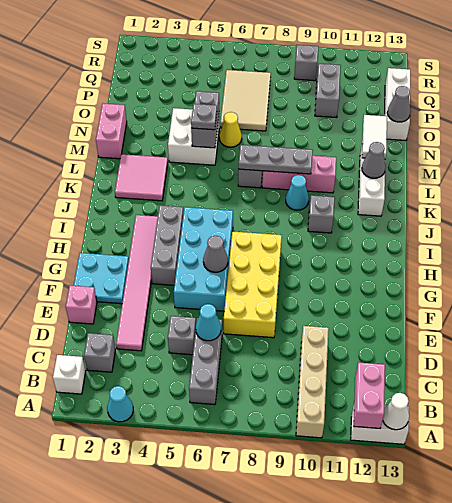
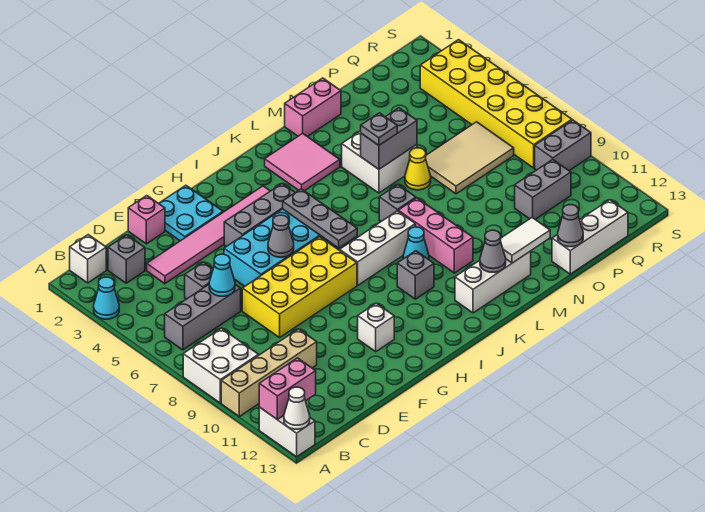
none -> white brick A8:B9 level 1
none -> white brick G11 level 1
none -> white brick I8:K8 level 1
grey plate L7:L9 level 2 -> grey plate I5:I7 level 2
none -> yellow brick R3:S8 level 1
grey brick R9 level 1 -> grey brick R9:S9 level 1

